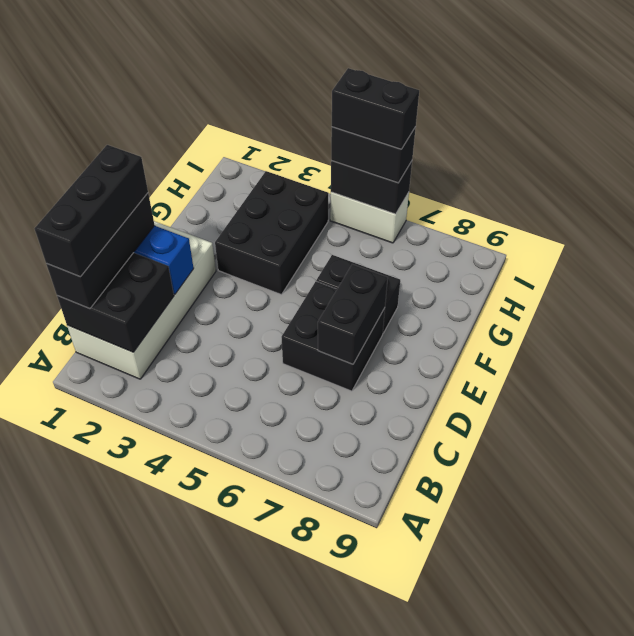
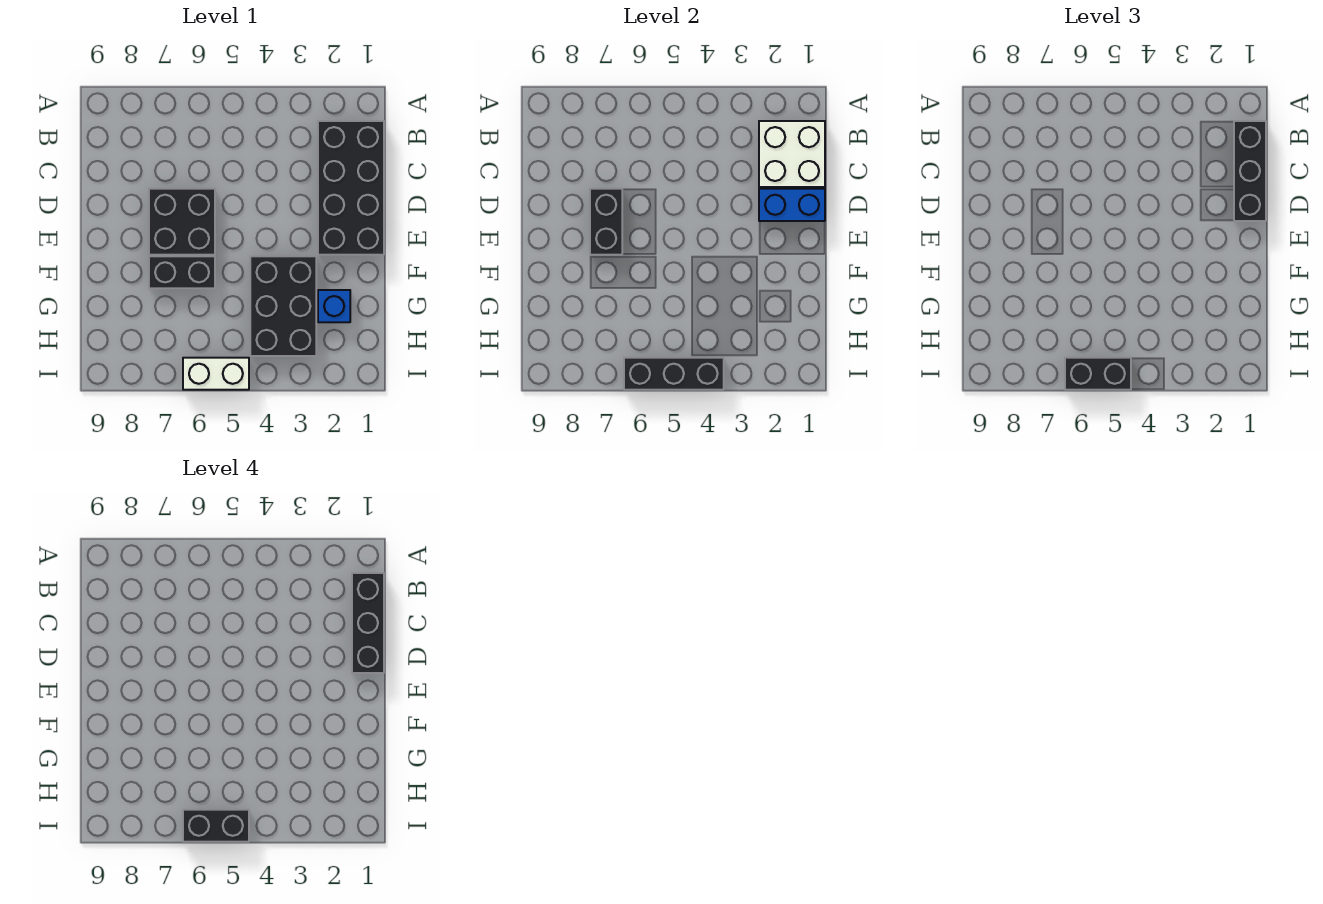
white brick B1:E2 level 1 -> black brick B1:E2 level 1
black brick B1:C2 level 2 -> white brick B1:C2 level 2
none -> blue brick G2 level 1
black brick I5:I6 level 2 -> black brick I4:I6 level 2

